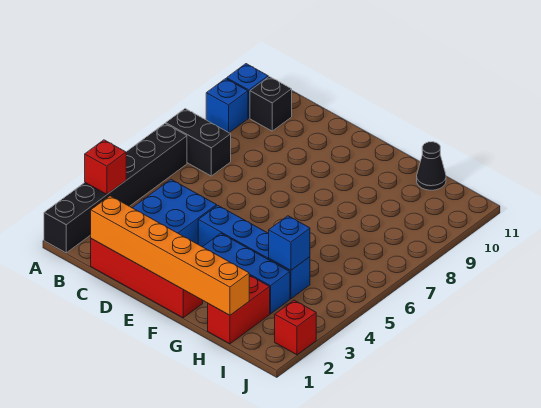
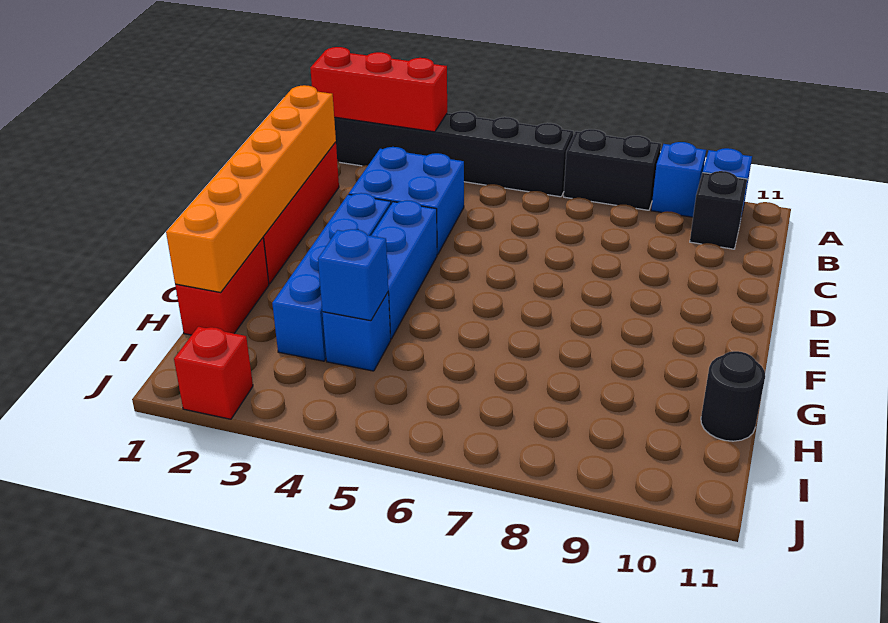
red brick A3 level 2 -> red brick A1:A3 level 2
black brick A7:B7 level 1 -> black brick A7:A8 level 1
blue brick F3:H3 level 1 -> blue brick E3:H3 level 1
red brick H1:H2 level 1 -> red brick G1:H1 level 1
black cone H11 level 1 -> black round brick H11 level 1

